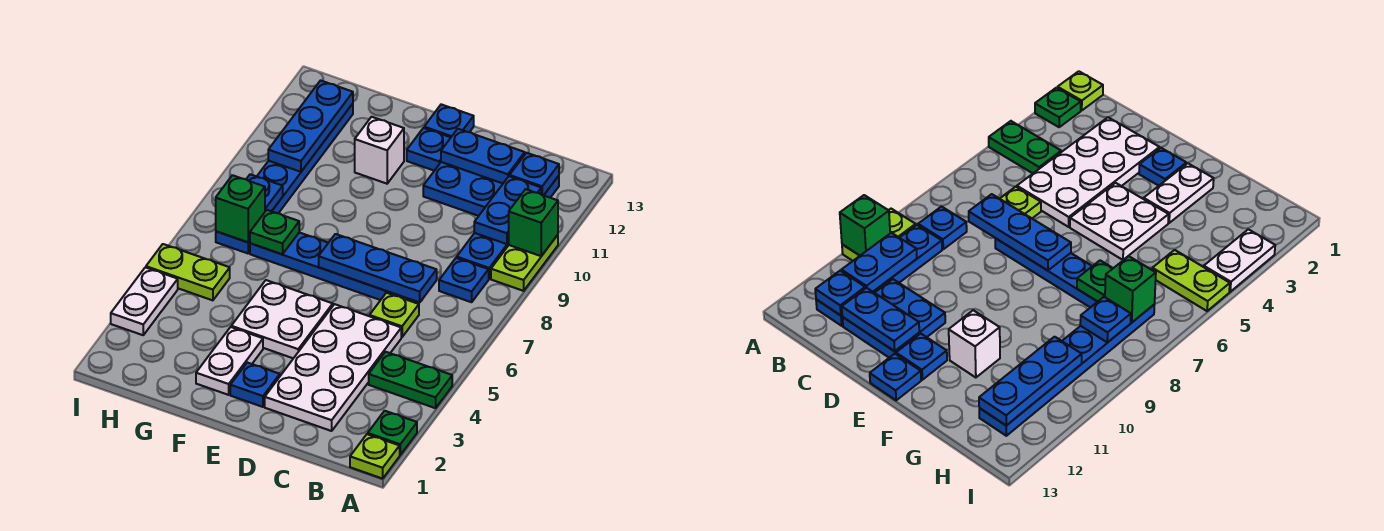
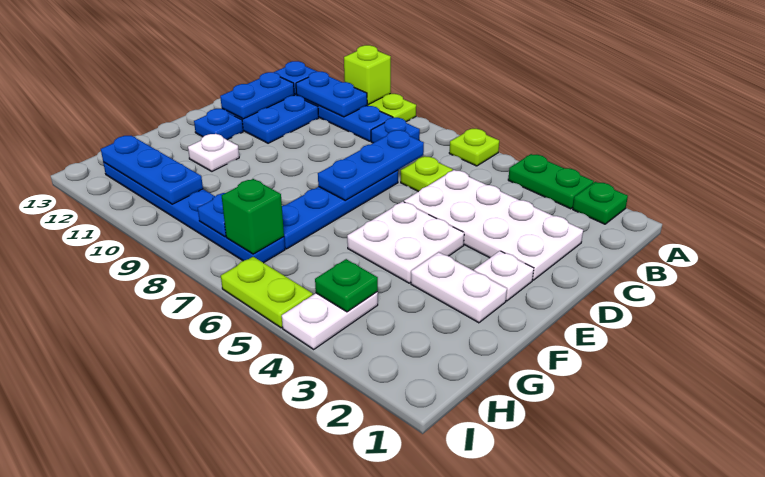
lime plate A1 level 1 -> lime plate A6 level 1
green plate A4:B4 level 1 -> green plate A3:A4 level 1
green brick A10 level 2 -> lime brick A10 level 2
blue plate E2 level 1 -> white plate E2 level 1
blue plate E13 level 1 -> none
white brick F11 level 1 -> white plate F11 level 1
green plate G7 level 2 -> green plate H4 level 2
lime plate H5:I5 level 1 -> lime plate I5:I6 level 1
white plate I3:I4 level 1 -> white plate H4:I4 level 1

